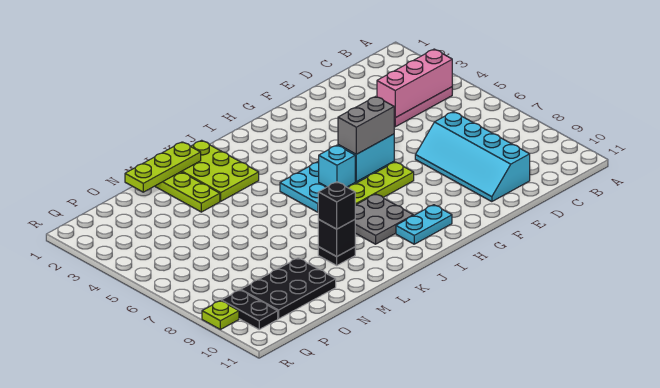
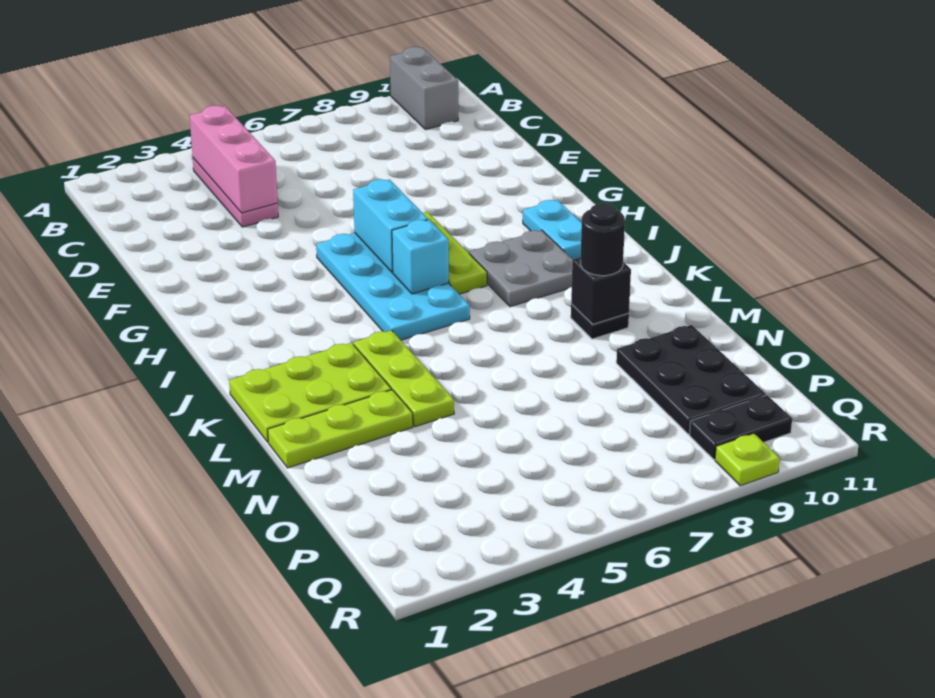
cyan slope D7:E10 level 1 top D -> none
grey brick G6:H6 level 3 -> grey brick A10:B10 level 1
lime plate L1:N1 level 2 -> lime plate K4:M4 level 1
black brick L9 level 3 -> black round brick L9 level 3

